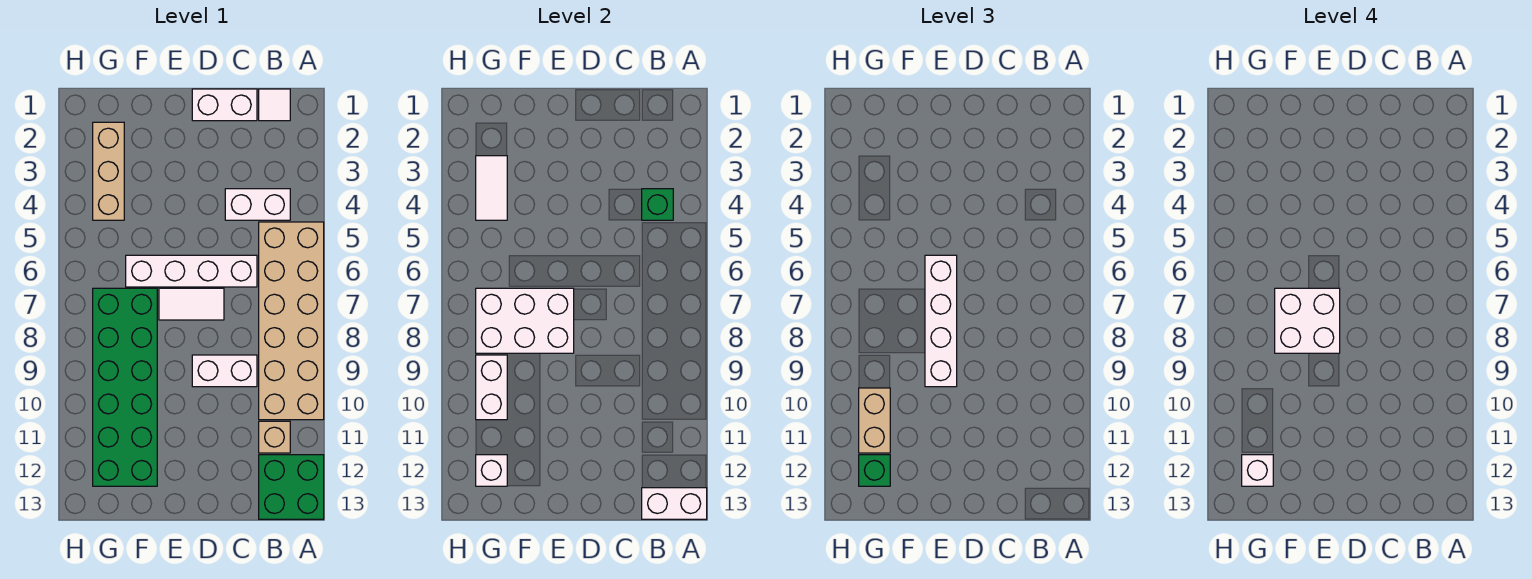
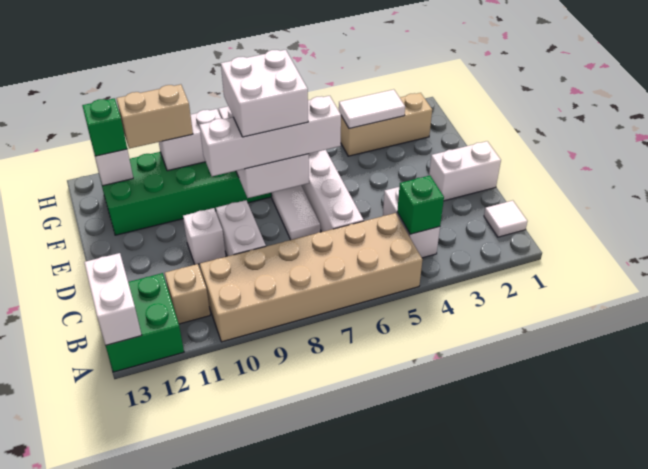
white brick C1:D1 level 1 -> white brick D1:D2 level 1
white brick G12 level 4 -> white brick D10 level 1

